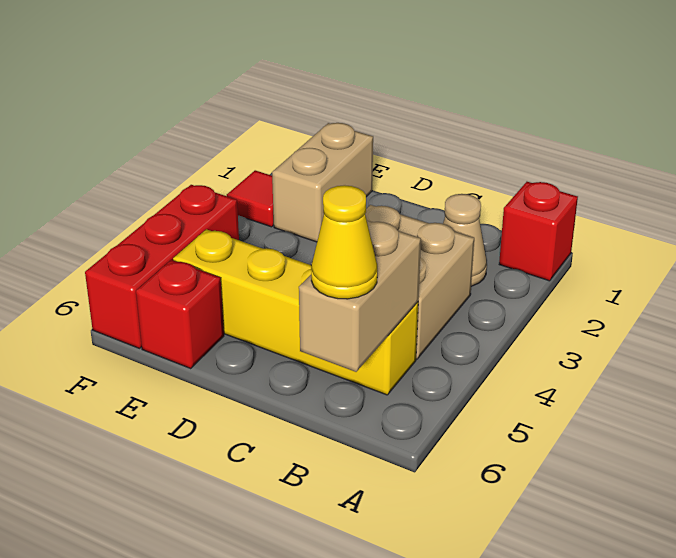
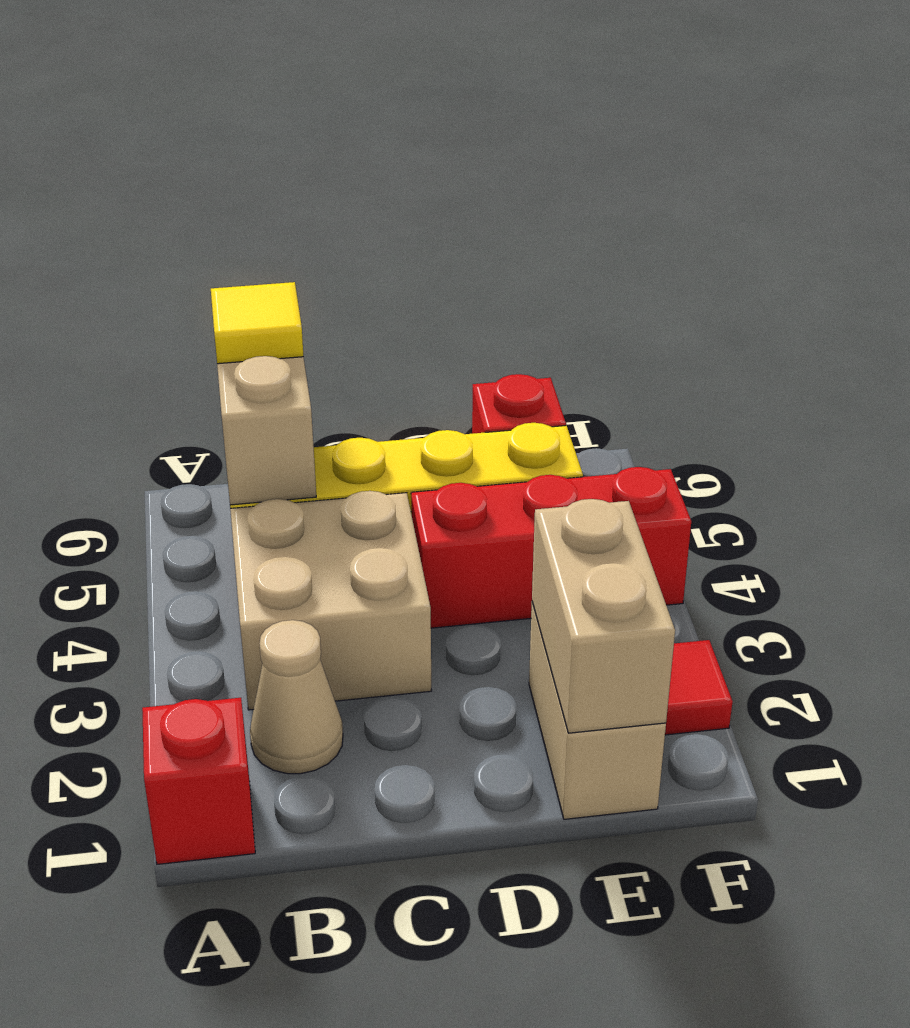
yellow cone B6 level 3 -> yellow tile B6 level 3
none -> tan brick E1:E2 level 2
red brick F4:F6 level 1 -> red brick D4:F4 level 1

